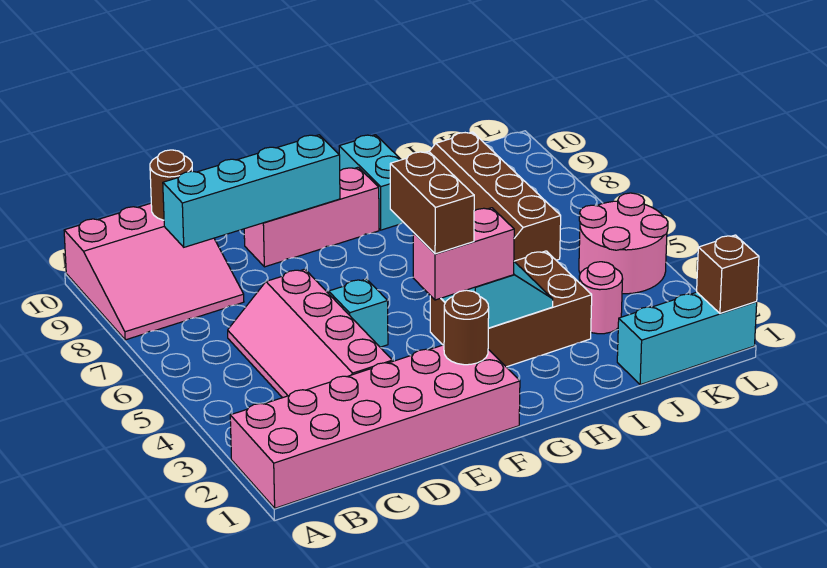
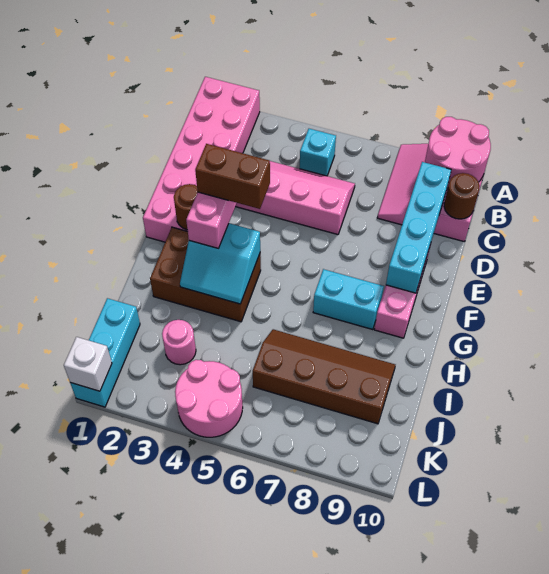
none -> pink round brick A9:B10 level 2
cyan brick E5 level 1 -> cyan brick B5 level 1
brown brick G3:I4 level 1 -> brown brick G2:H4 level 1
cyan brick H9:H10 level 1 -> cyan brick G7:G8 level 1
brown brick L1 level 2 -> white brick L1 level 2

